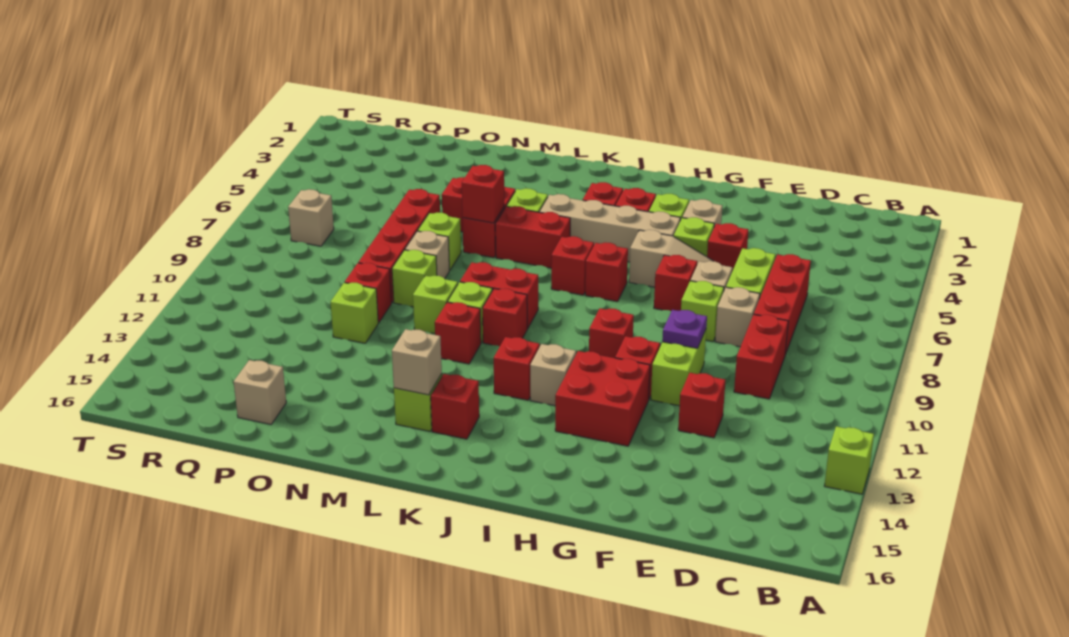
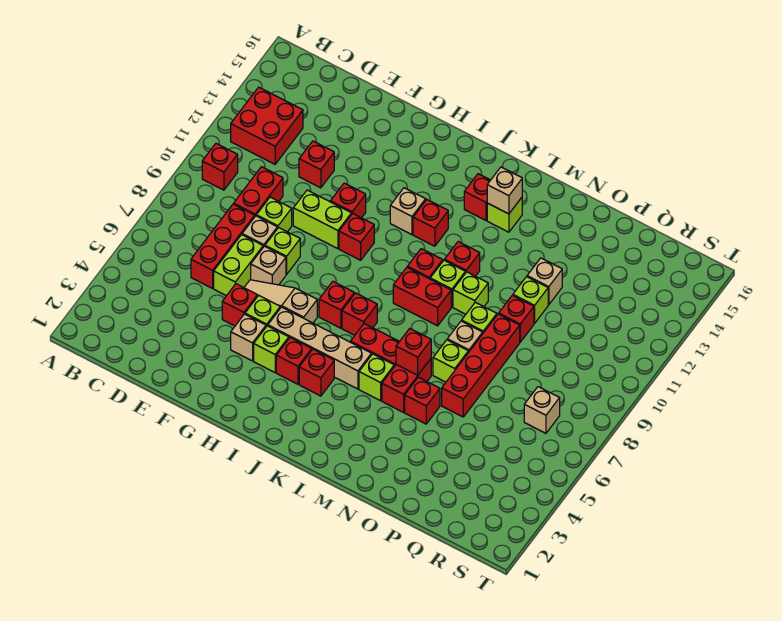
lime brick A13 level 1 -> lime brick E9 level 1
lime brick F10:F11 level 1 -> lime brick F10:G10 level 1
purple plate F10 level 2 -> none
red brick G7 level 1 -> red brick B10 level 1
red brick G12:H13 level 1 -> red brick B12:C13 level 1
tan brick P15 level 1 -> tan brick O12 level 1

